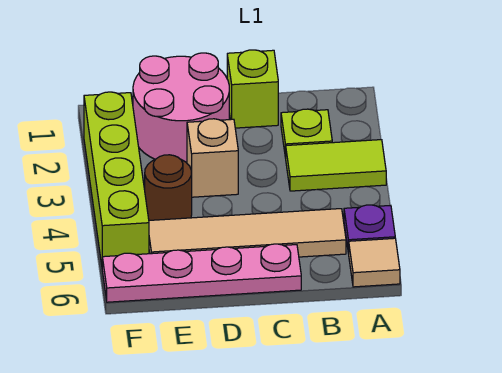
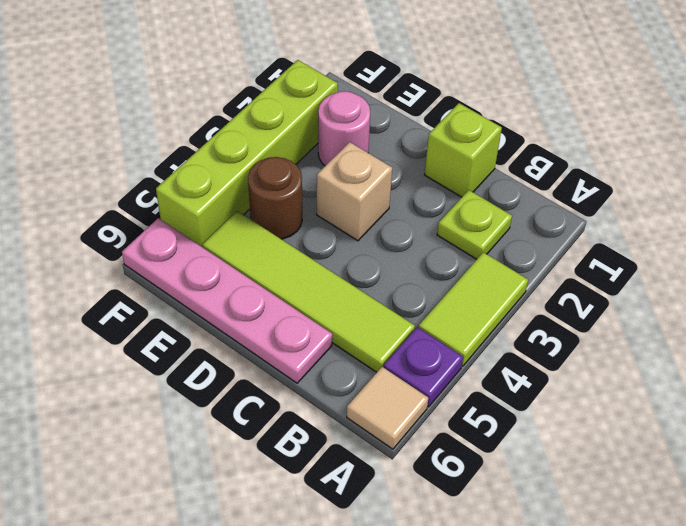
lime tile A3:B3 level 1 -> lime tile A3:A4 level 1
tan tile B5:E5 level 1 -> lime tile B5:E5 level 1
pink round brick D1:E2 level 1 -> pink round brick E2 level 1

